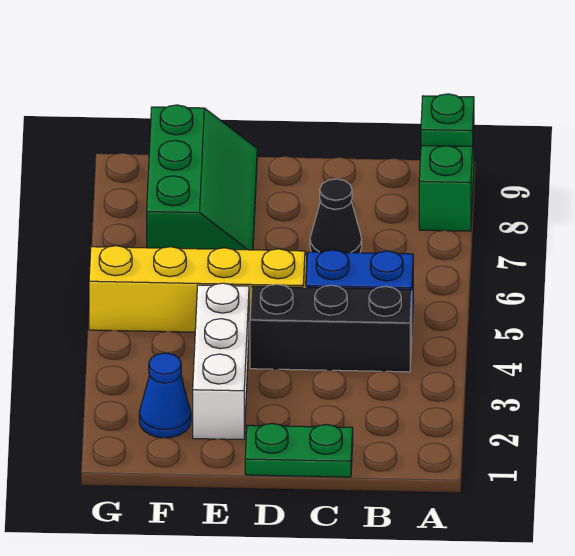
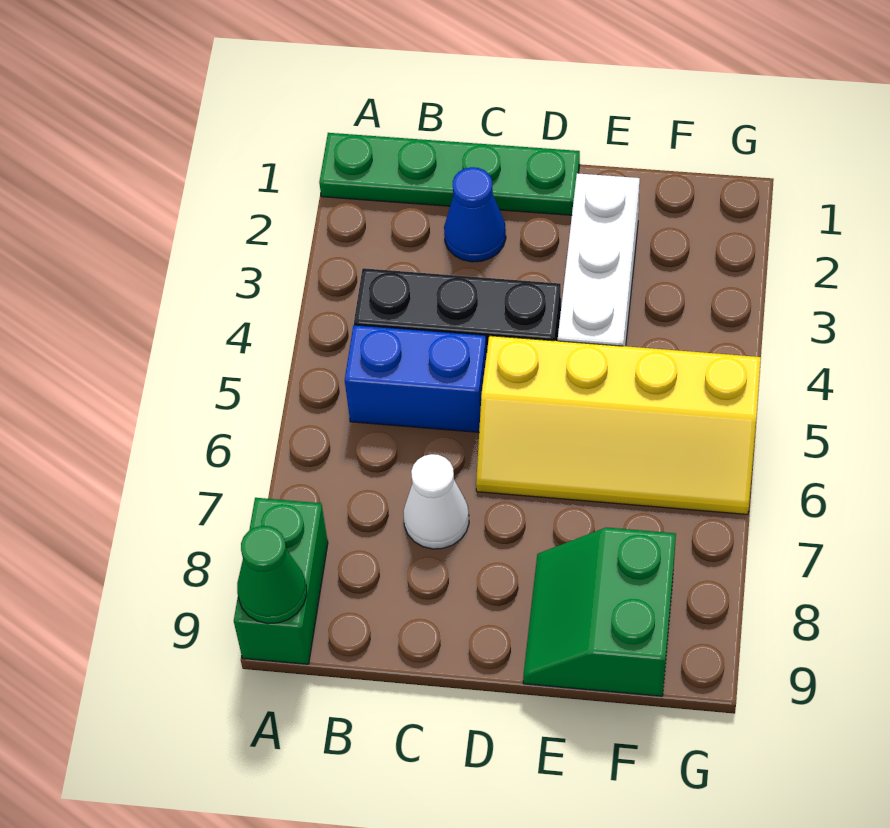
green plate A9 level 2 -> green cone A9 level 2
green plate C1:D1 level 1 -> green plate A1:D1 level 1
black cone C7 level 1 -> white cone C7 level 1
green slope E7:F9 level 1 top F -> green slope E8:F9 level 1 top F
blue cone F2 level 1 -> blue cone C2 level 1

